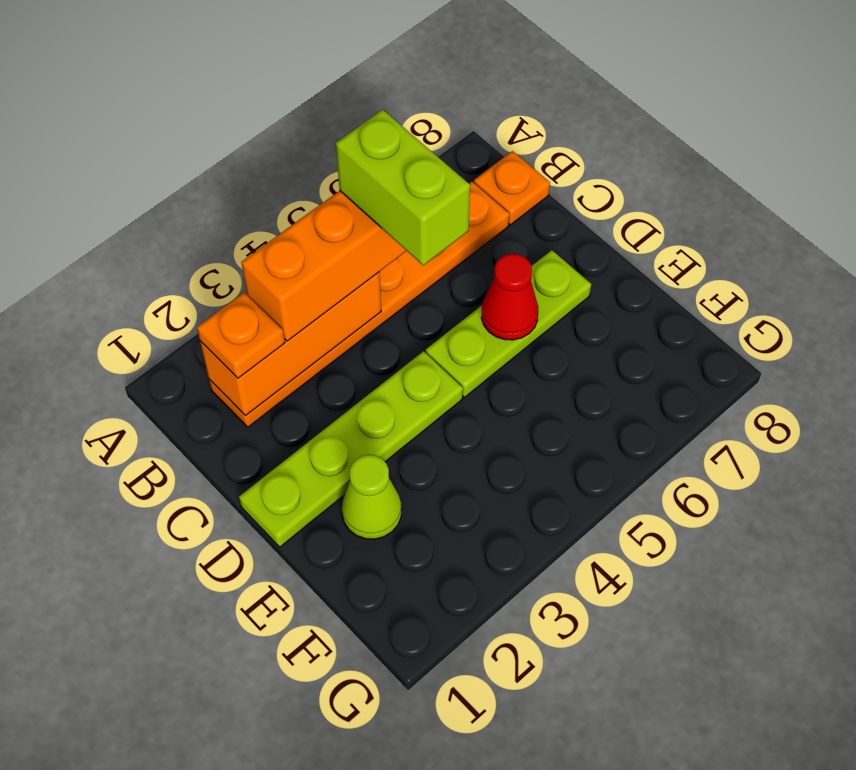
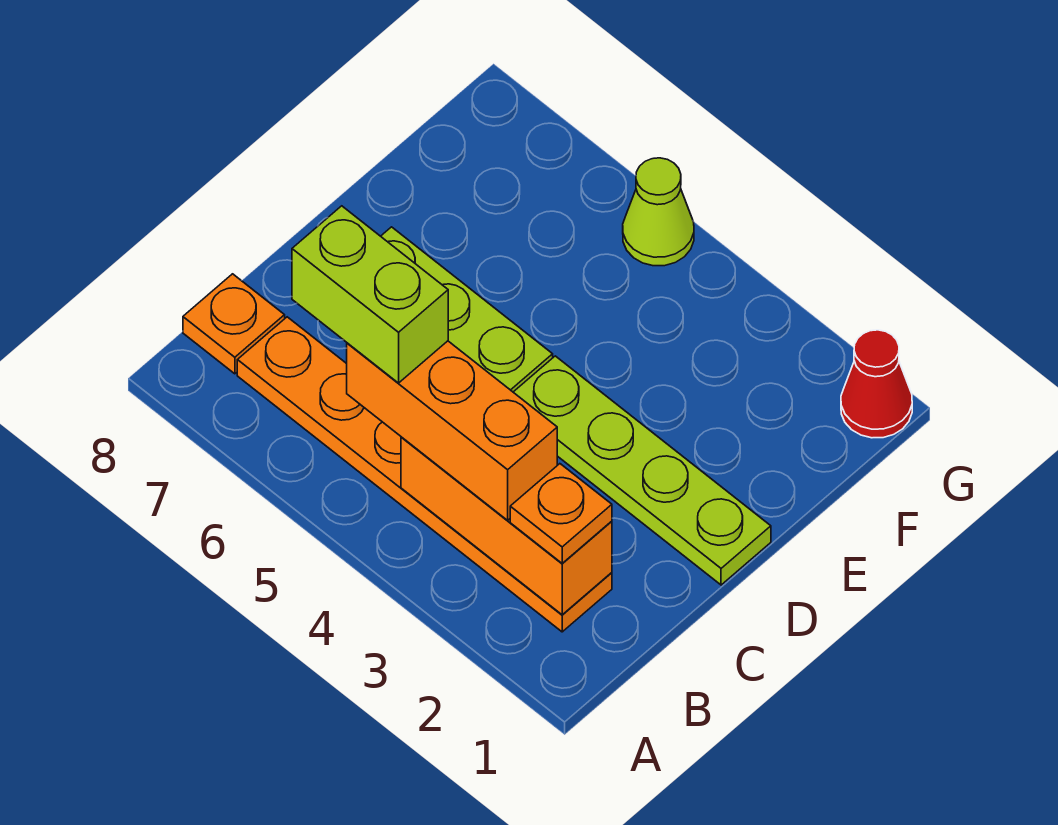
lime brick B5:C5 level 4 -> lime brick B5:B6 level 4
red cone D6 level 2 -> red cone G1 level 1
lime cone E2 level 1 -> lime cone G5 level 1

